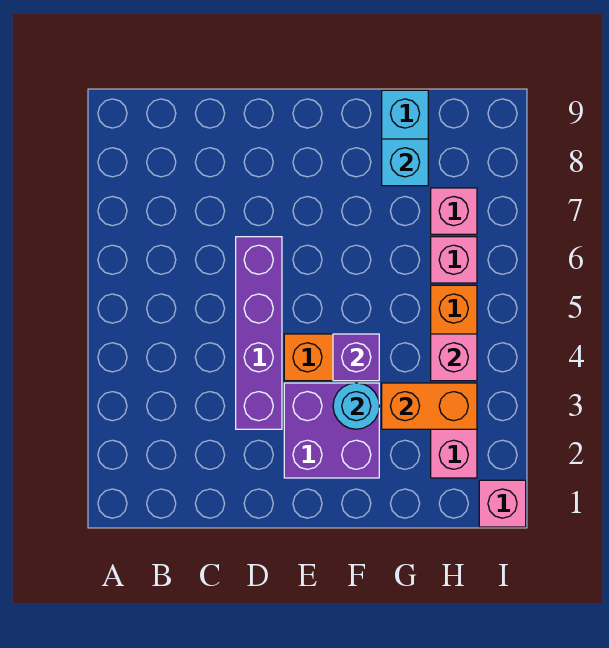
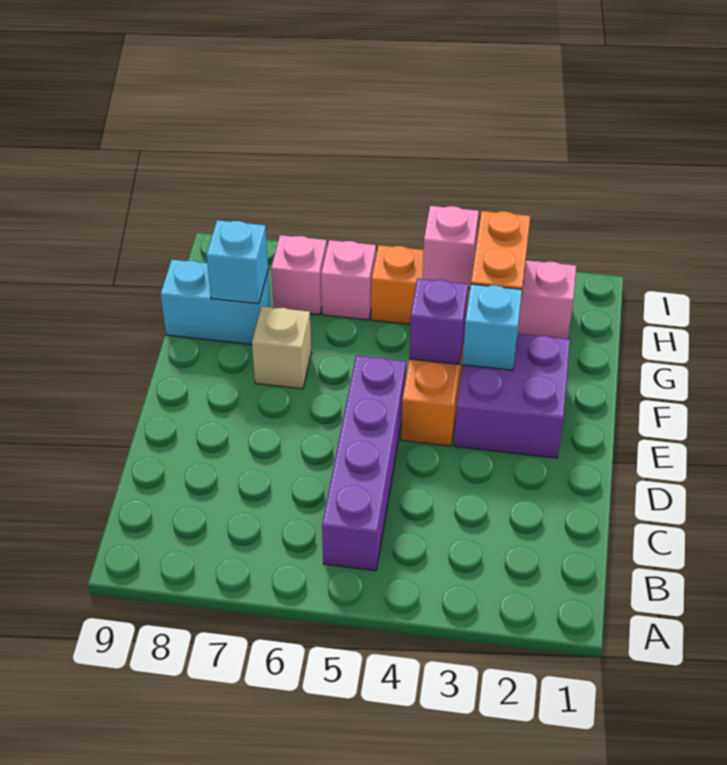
purple brick D3:D6 level 1 -> purple brick B5:E5 level 1
cyan round brick F3 level 2 -> cyan brick F3 level 2
none -> tan brick F7 level 1
pink brick I1 level 1 -> none

